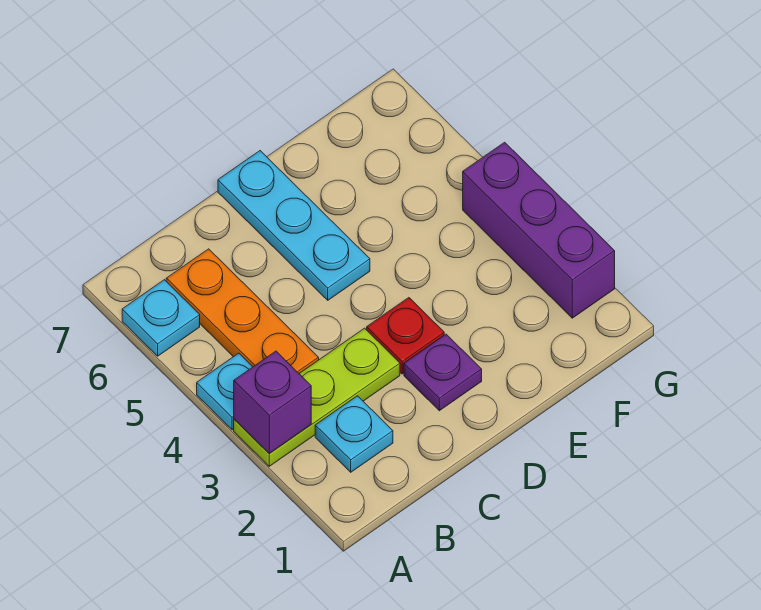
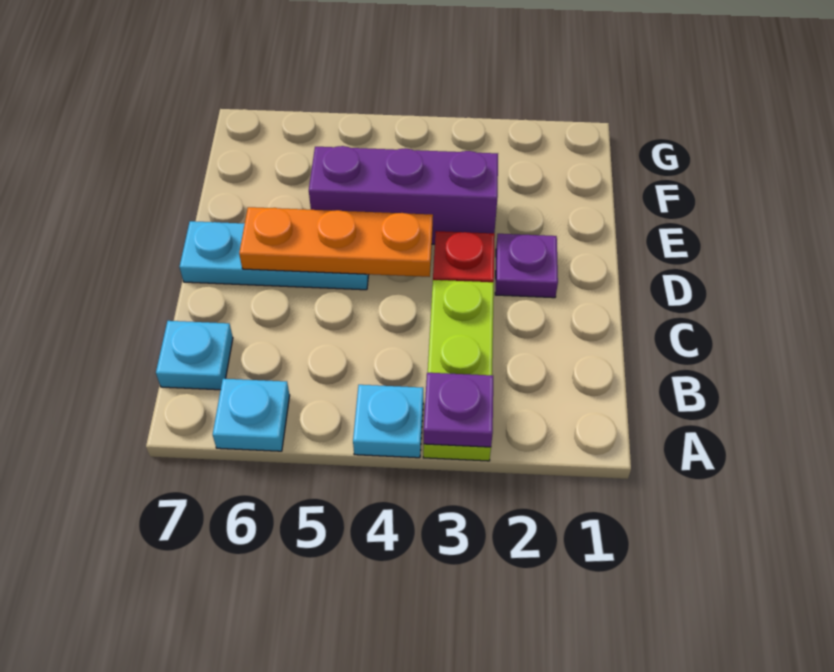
purple brick A3 level 2 -> purple plate A3 level 2
cyan plate B2 level 1 -> cyan plate B7 level 1
orange plate B4:B6 level 1 -> orange plate D4:D6 level 2
purple brick G2:G4 level 1 -> purple brick E3:E5 level 1

